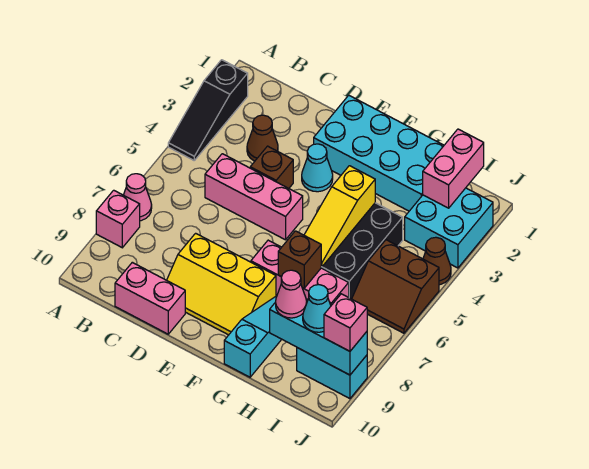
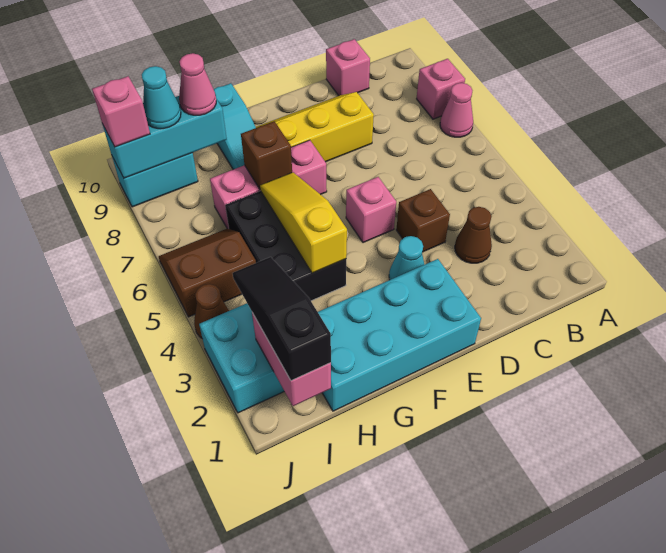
black slope A2:A4 level 1 top 2 -> black slope I1:I3 level 3 top 1
pink brick C5:E5 level 1 -> pink brick E5 level 1
pink brick C10:D10 level 1 -> pink brick C10 level 1

